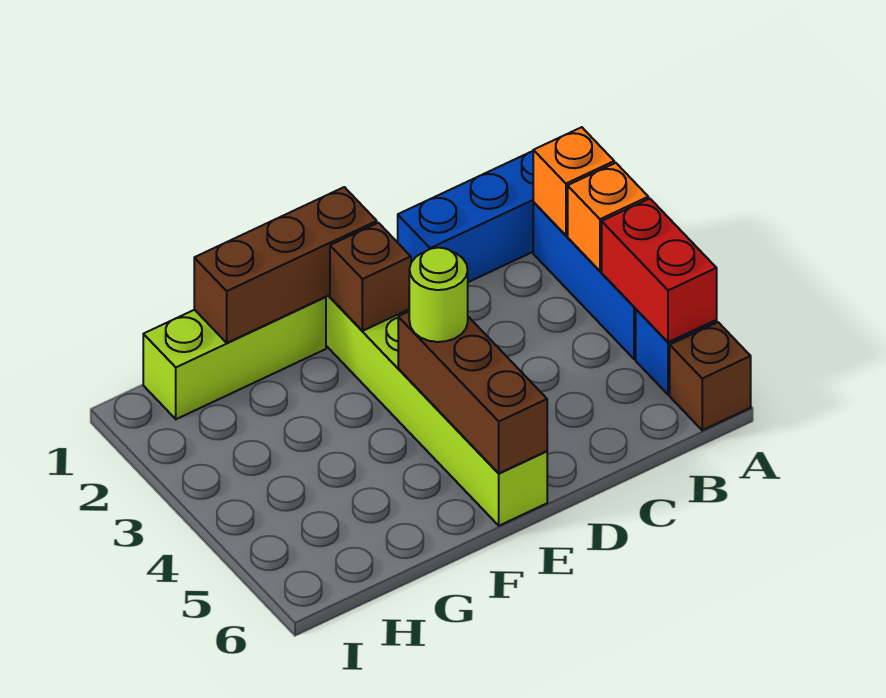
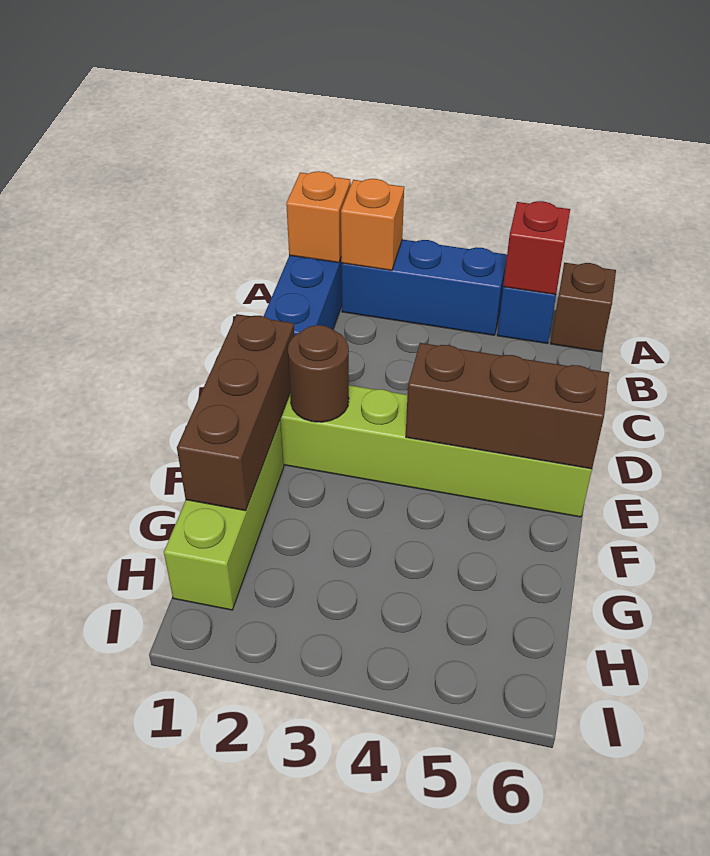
orange brick A3 level 2 -> orange brick A1 level 2
red brick A4:A5 level 2 -> red brick A5 level 2
brown brick E2 level 2 -> brown round brick E2 level 2
lime round brick E4 level 3 -> none

